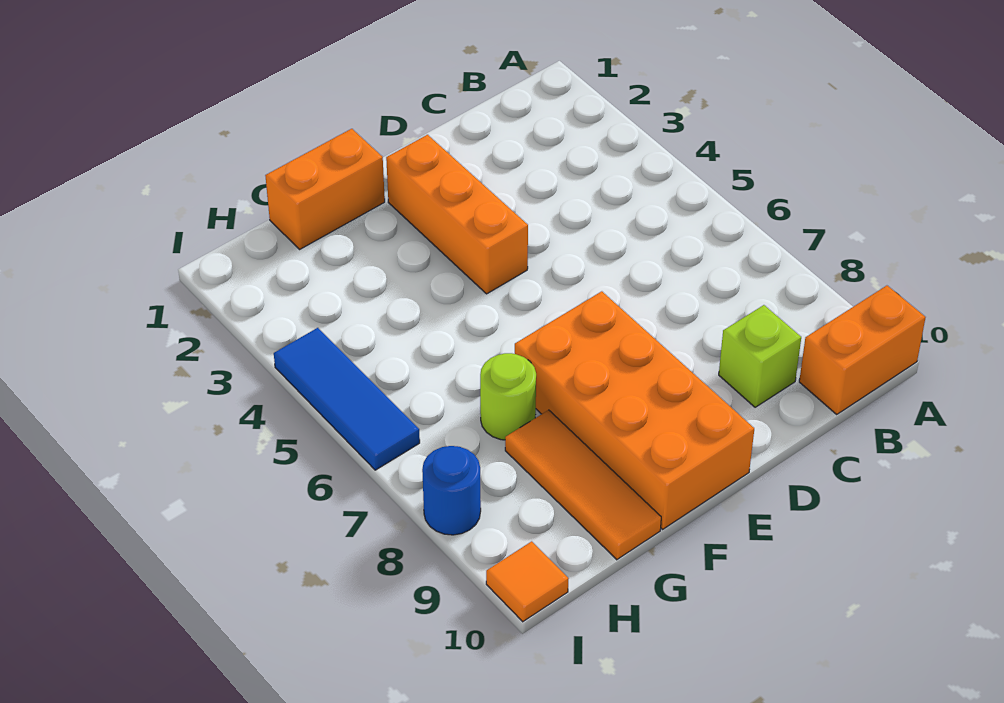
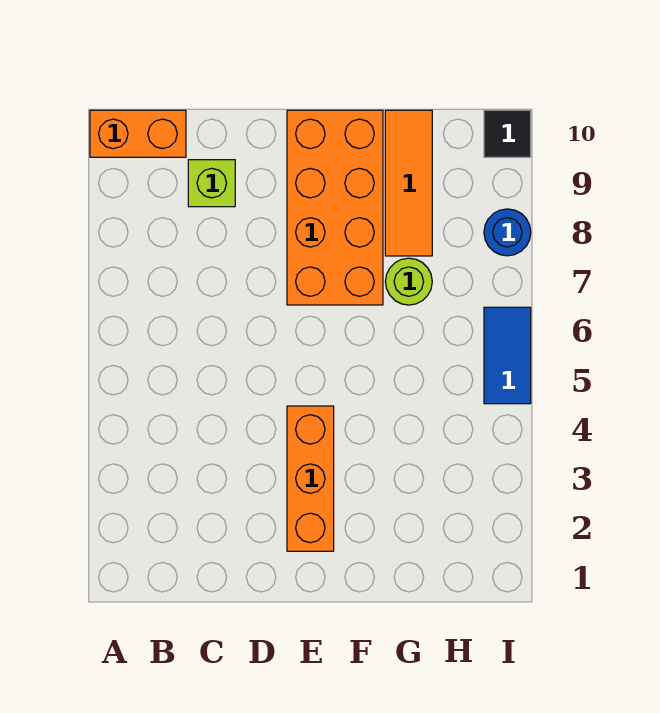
orange brick F1:G1 level 1 -> none
blue tile I4:I6 level 1 -> blue tile I5:I6 level 1
orange tile I10 level 1 -> black tile I10 level 1

